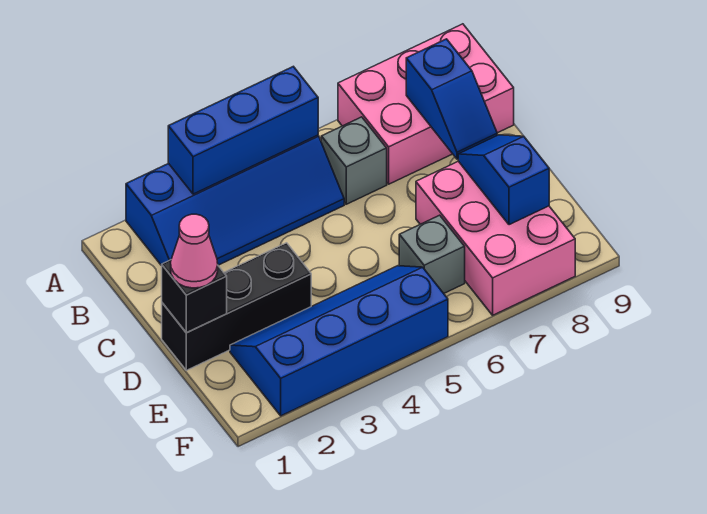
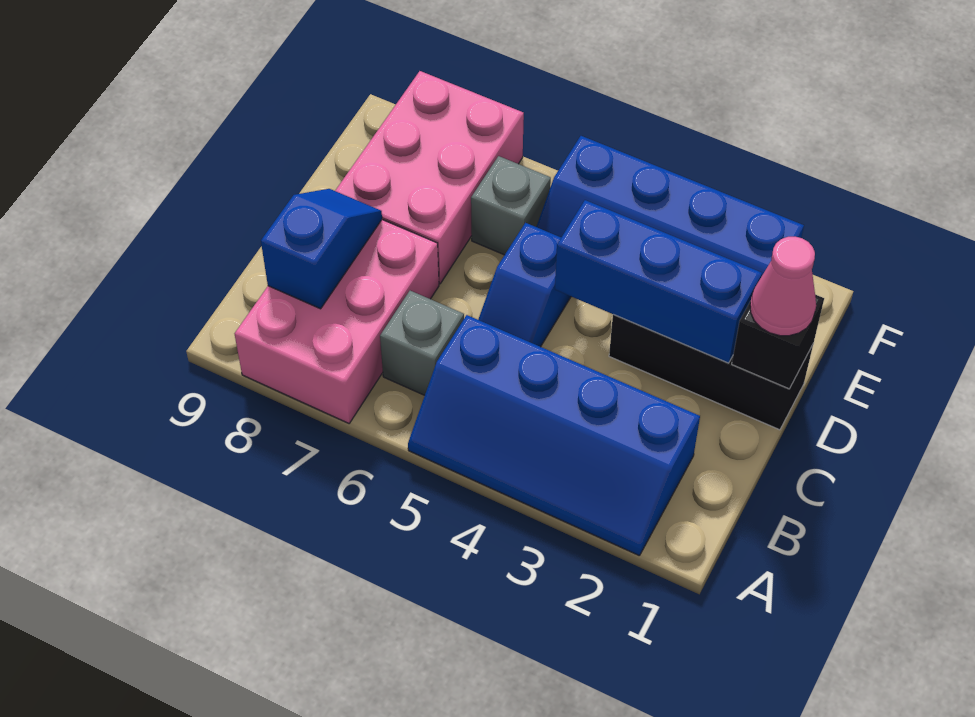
blue slope A2:B5 level 1 top A -> blue slope A2:B5 level 1 top B
blue brick A3:A5 level 2 -> blue brick D2:D4 level 2
pink brick A7:B9 level 1 -> pink brick A7:C8 level 1
blue slope D8:E8 level 2 top E -> blue slope C5:D5 level 1 top D

